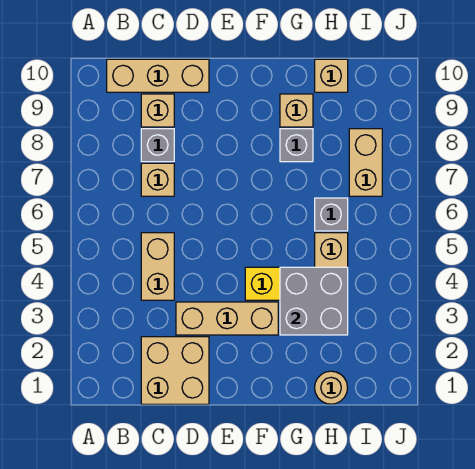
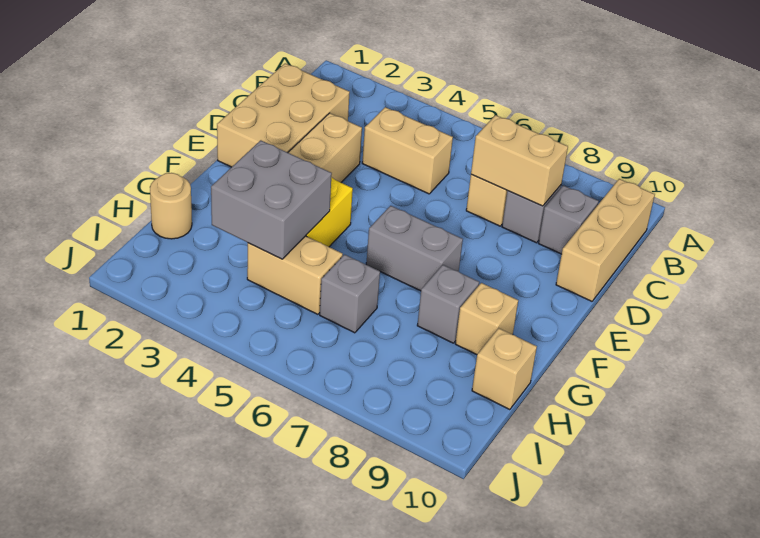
tan brick C1:D2 level 1 -> tan brick C1:E2 level 1
tan brick C9 level 1 -> grey brick C9 level 1
none -> grey brick F6:F7 level 1
tan brick I7:I8 level 1 -> tan brick C7:C8 level 2

